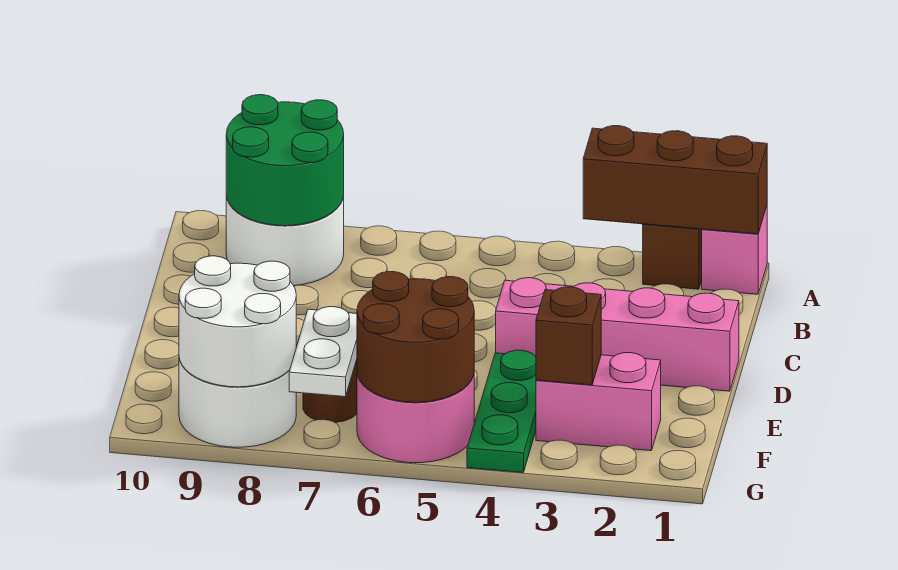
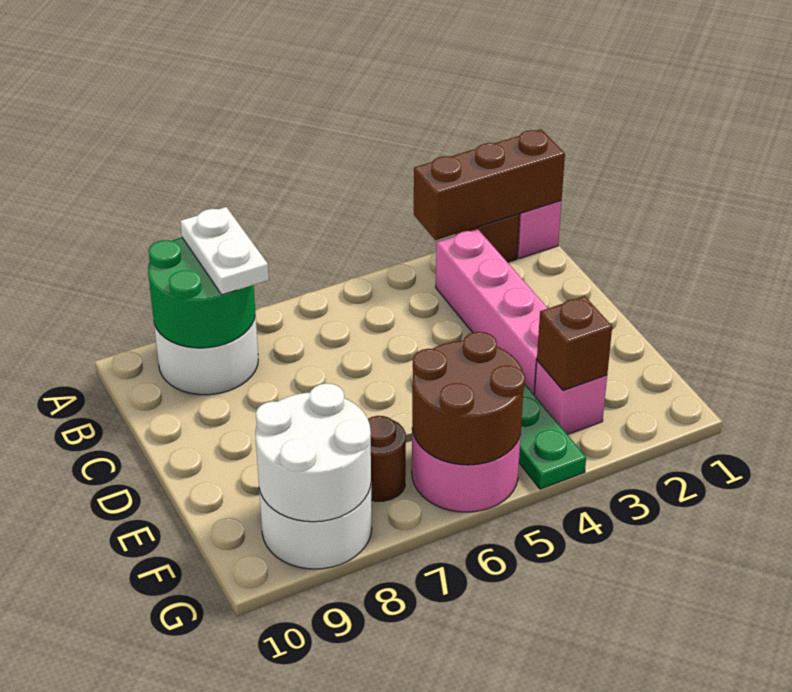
pink brick D1:D4 level 1 -> pink brick B3:E3 level 1
pink brick F2:F3 level 1 -> pink brick F3 level 1
white plate F7:G7 level 2 -> white plate A8:B8 level 3

